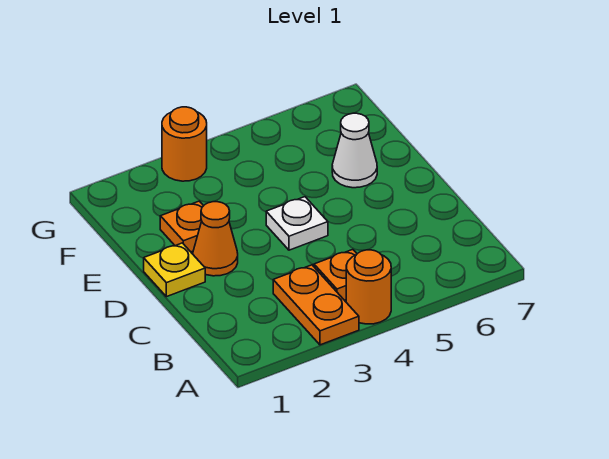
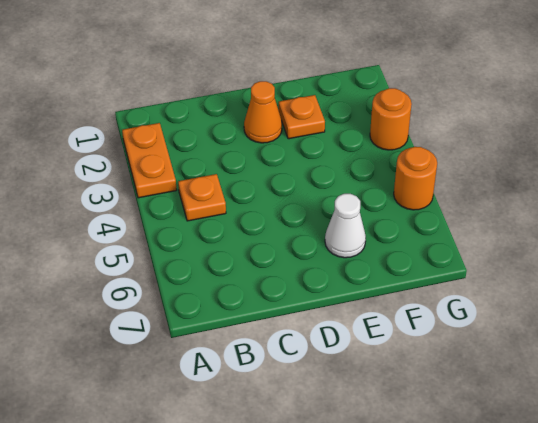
orange plate A3:B3 level 1 -> orange plate A2:A3 level 1
orange round brick A4 level 1 -> orange round brick G5 level 1
yellow plate D1 level 1 -> none
white plate D4 level 1 -> none

